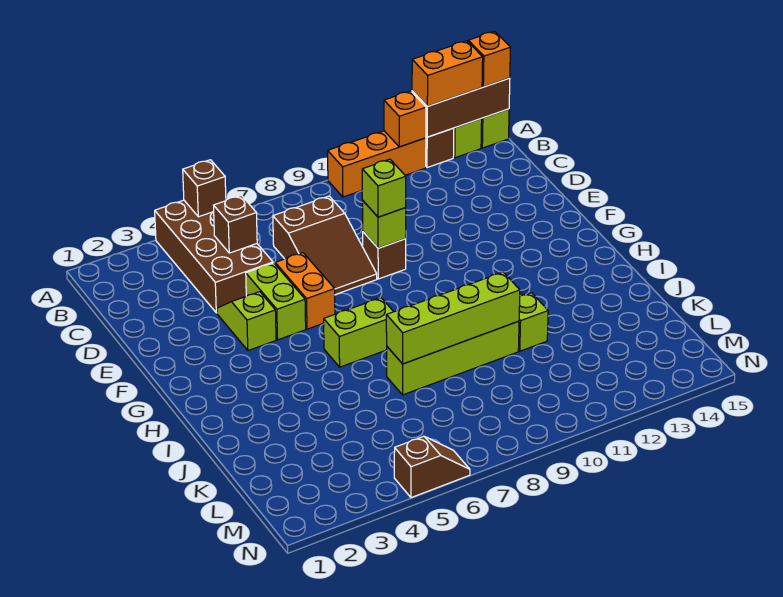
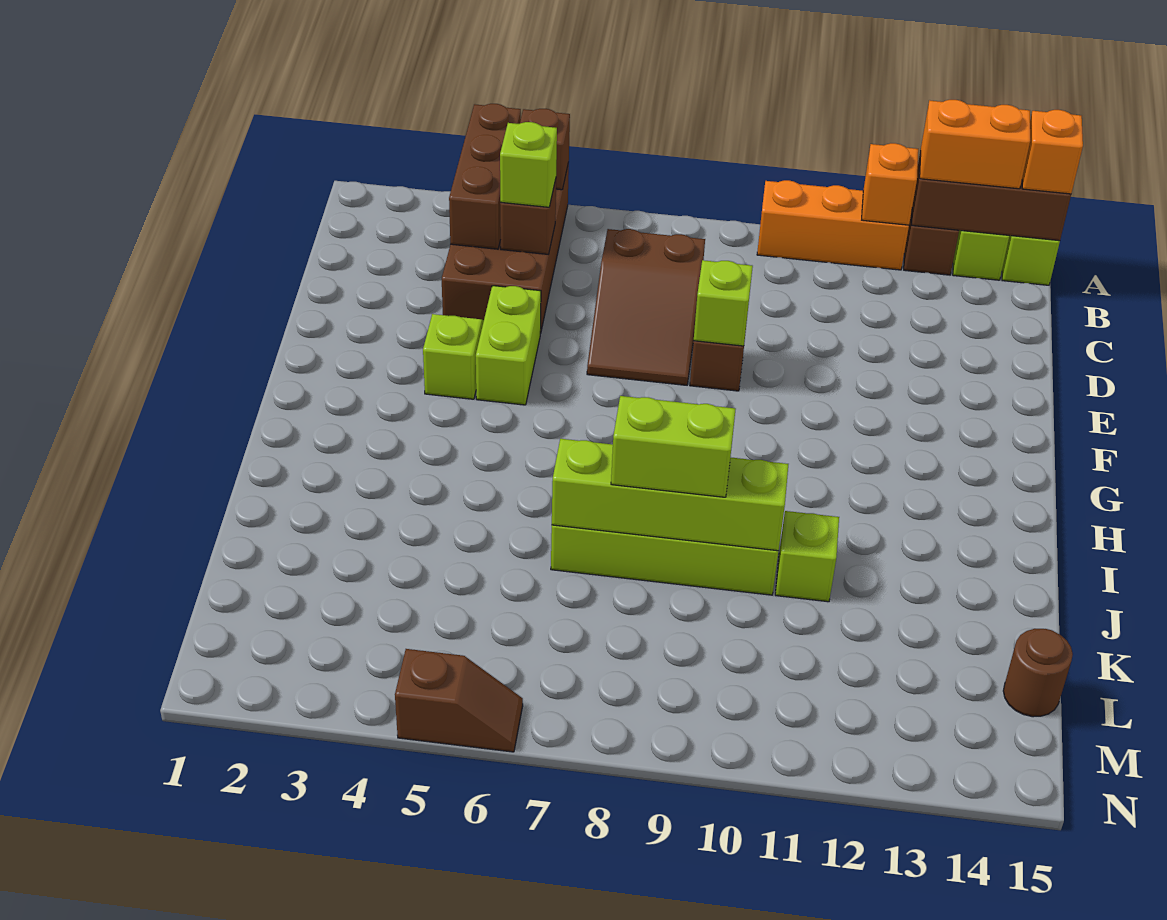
none -> brown brick A4:C4 level 2
orange brick E6:F6 level 1 -> none
lime brick E9 level 3 -> lime brick C5 level 3
lime brick H6:H7 level 1 -> lime brick J8:J9 level 3
none -> brown round brick L15 level 1

